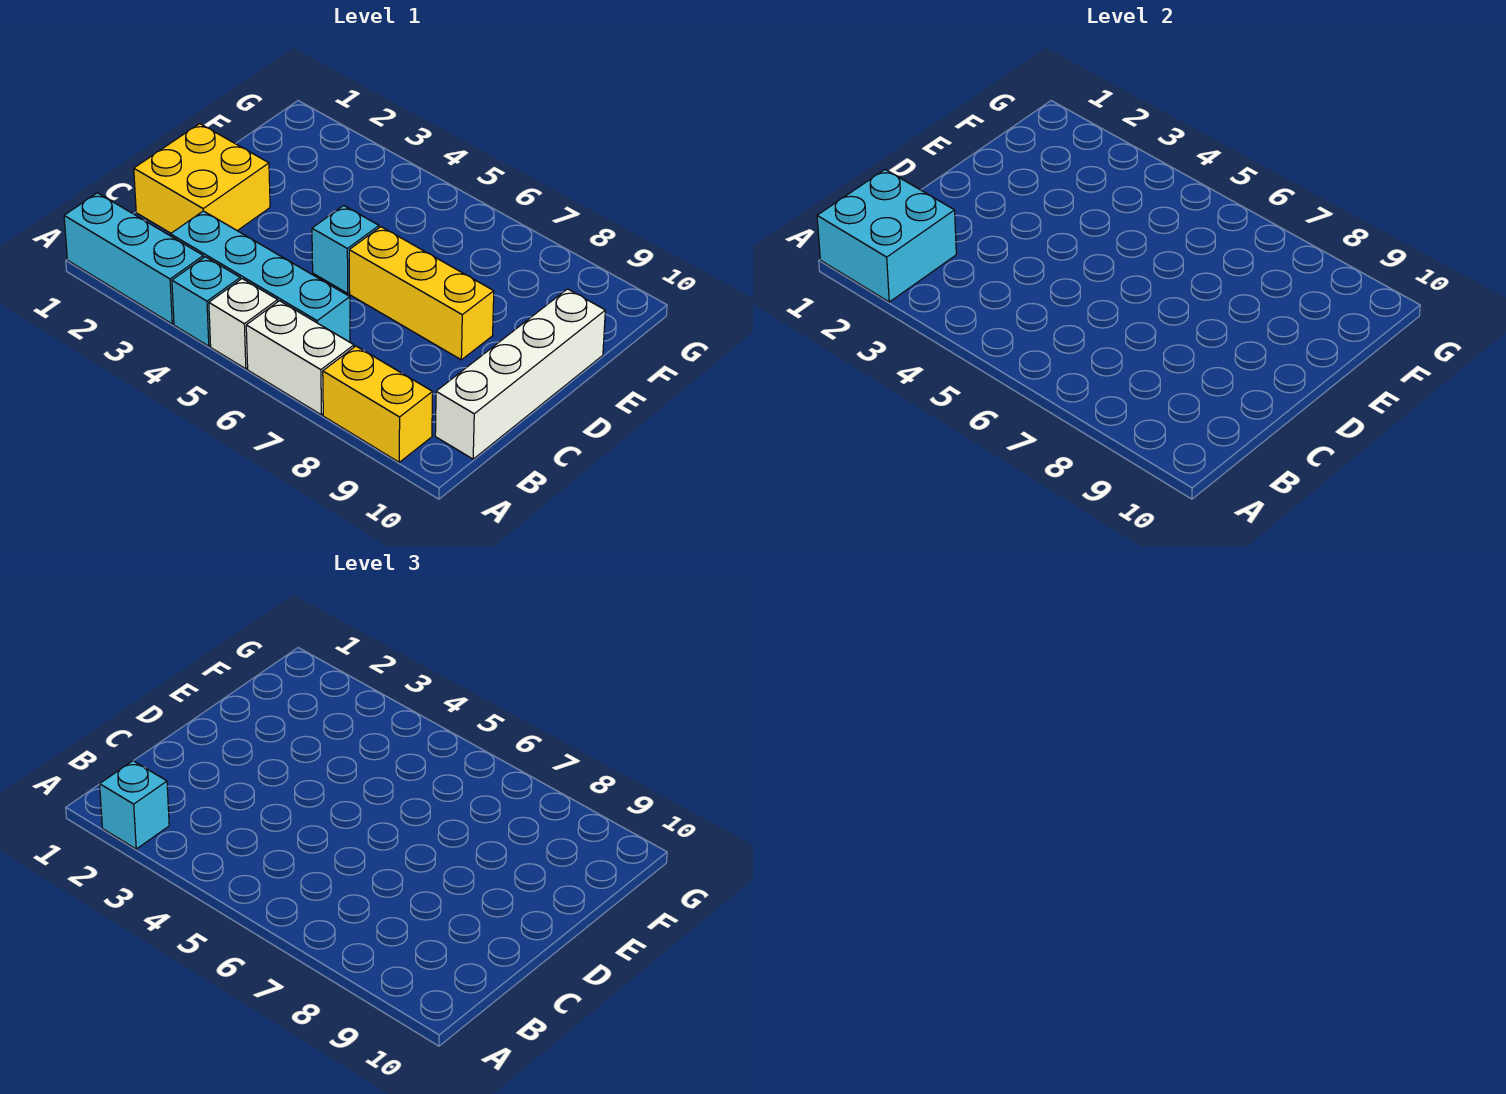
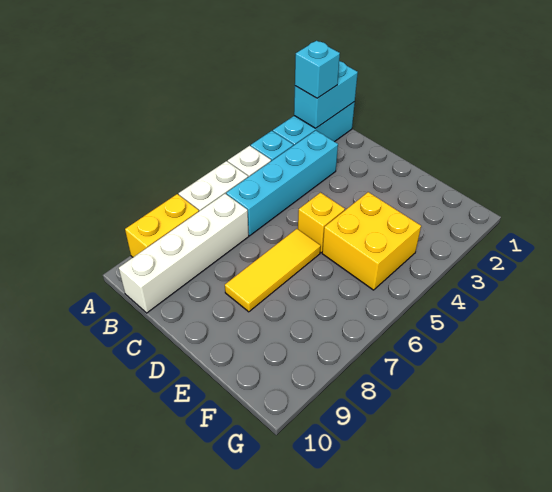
cyan brick A1:B2 level 2 -> cyan brick A1:A2 level 2
white brick B10:E10 level 1 -> white brick B7:B10 level 1
yellow brick C1:D2 level 1 -> yellow brick E4:F5 level 1
cyan brick D5 level 1 -> yellow brick D5 level 1
yellow brick D6:D8 level 1 -> yellow tile D6:D8 level 1

